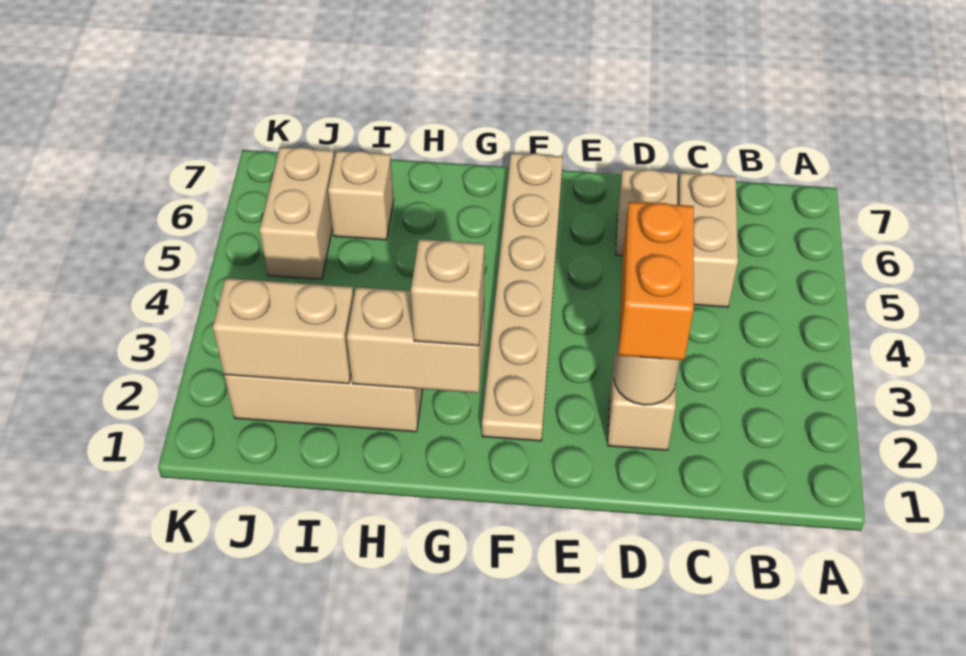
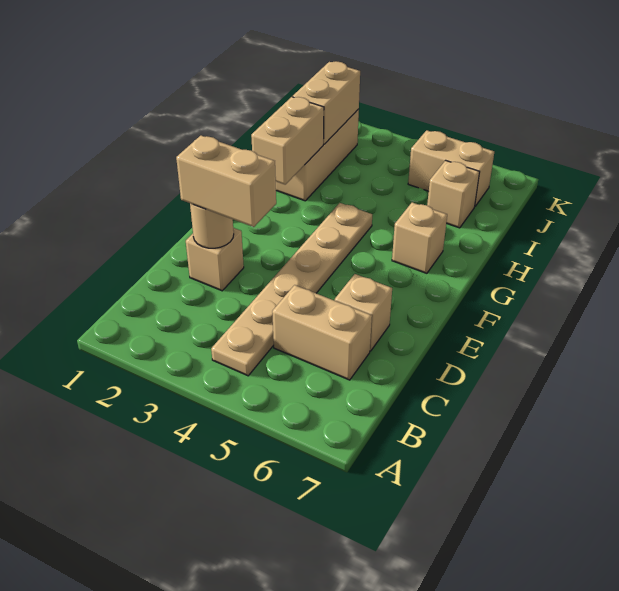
orange brick D2:D3 level 3 -> tan brick D2:D3 level 3
tan plate F2:F7 level 1 -> tan plate B4:G4 level 1
tan brick G2 level 3 -> tan brick G6 level 1

